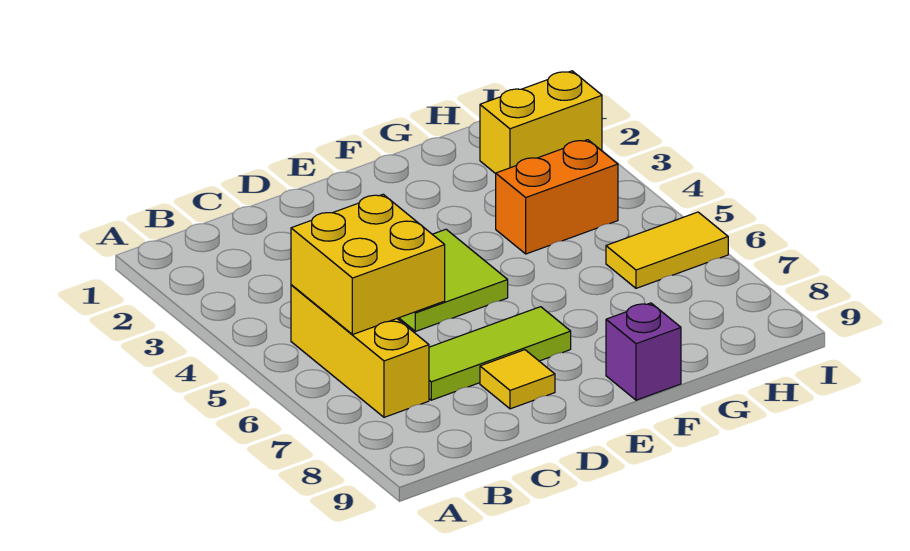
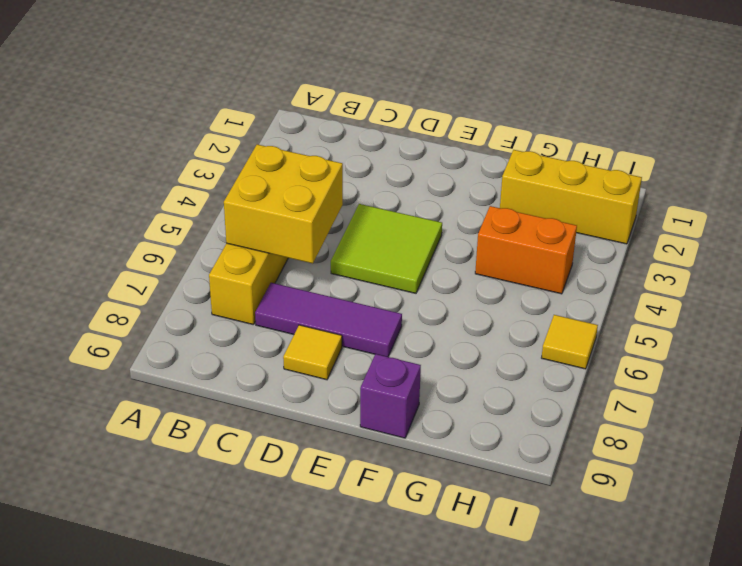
lime tile C7:E7 level 1 -> purple tile C7:E7 level 1
yellow brick H2:I2 level 1 -> yellow brick G2:I2 level 1
yellow tile H6:I6 level 1 -> yellow tile I6 level 1

